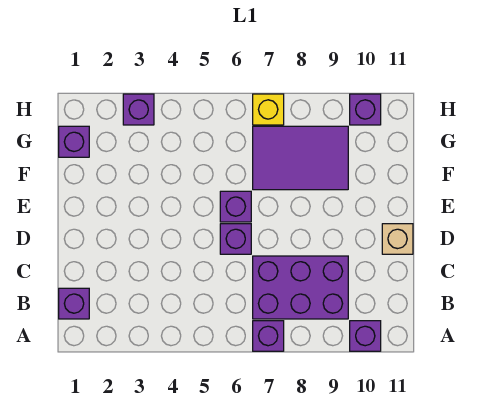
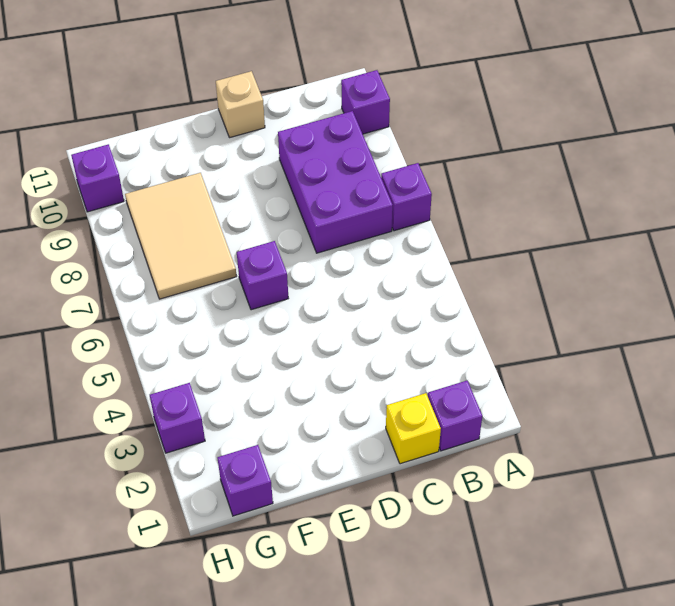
purple brick D6 level 1 -> none
purple tile F7:G9 level 1 -> tan tile F7:G9 level 1
yellow brick H7 level 1 -> yellow brick C1 level 1

